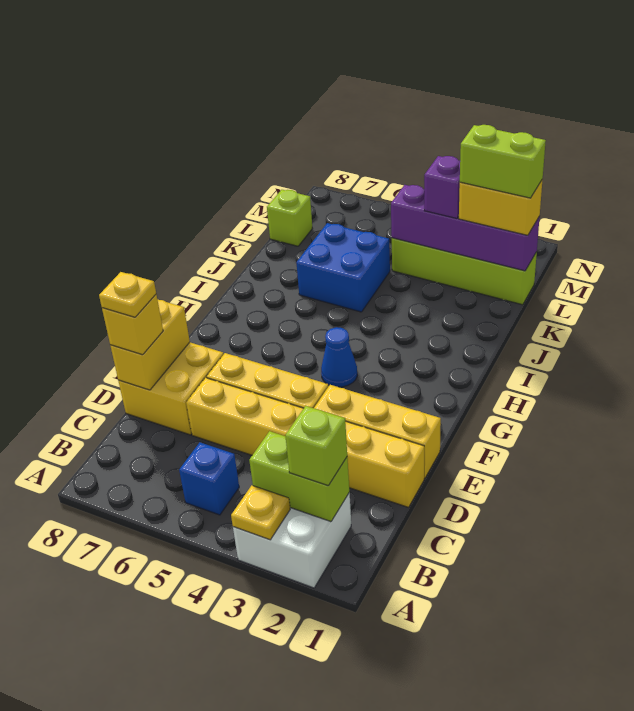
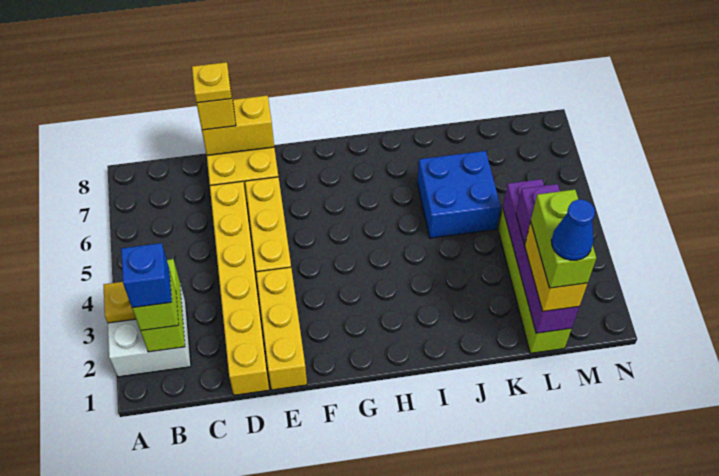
blue brick B5 level 1 -> blue brick B2 level 4
blue cone G4 level 1 -> blue cone L1 level 5
lime brick L8 level 1 -> none

